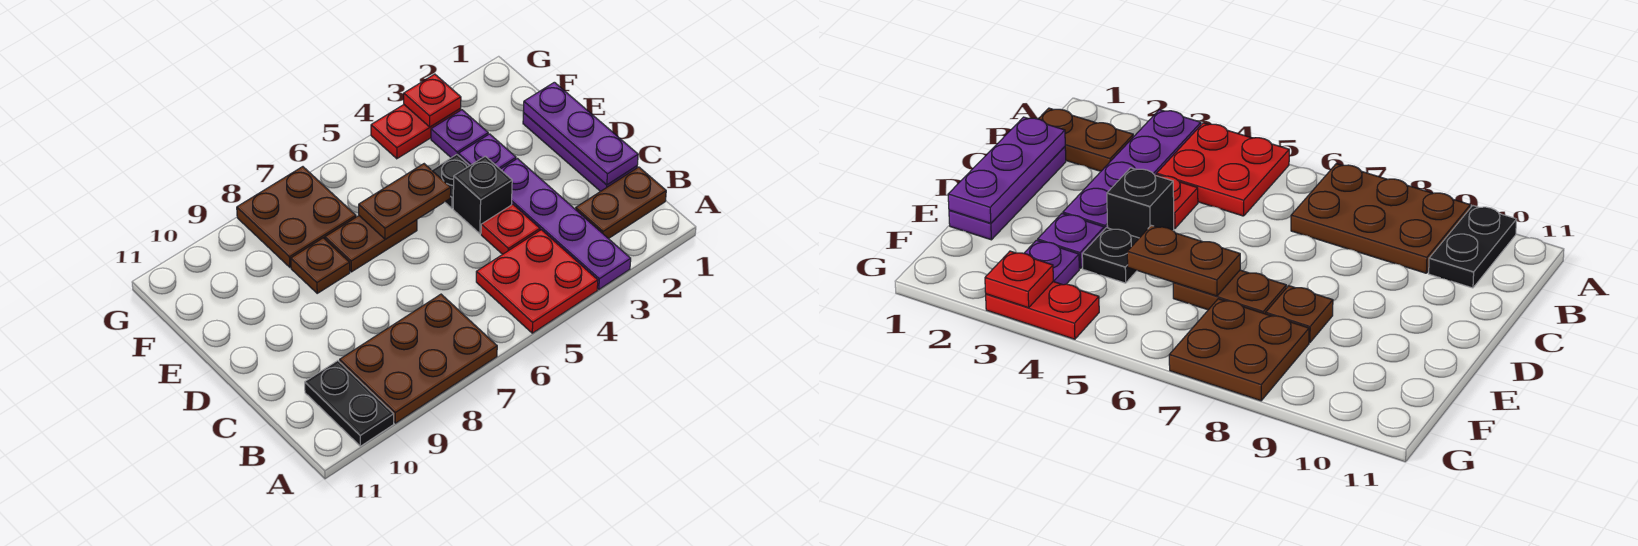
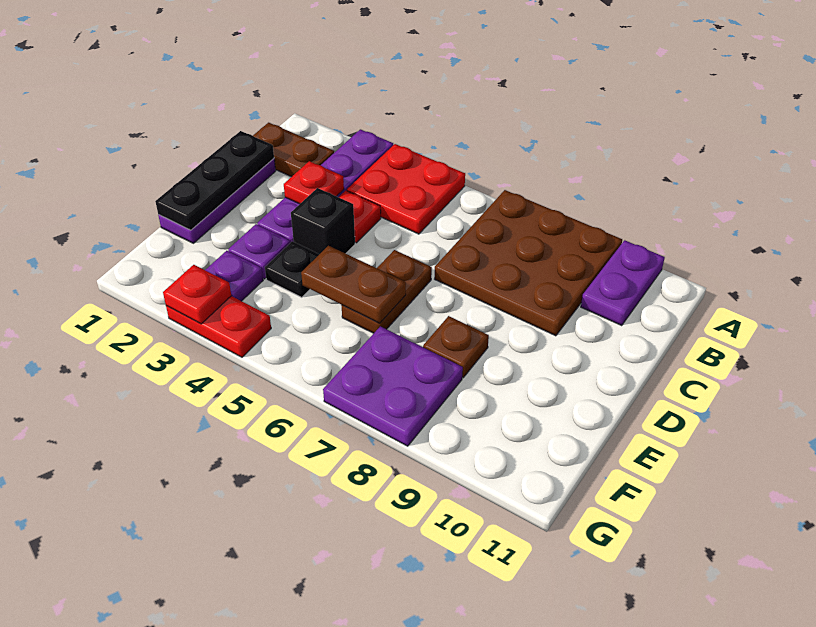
brown plate A7:B9 level 1 -> brown plate A7:C9 level 1
black plate A10:B10 level 1 -> purple plate A10:B10 level 1
purple plate C1:E1 level 2 -> black plate C1:E1 level 2
none -> red plate C3 level 2
brown plate E6:E7 level 1 -> brown plate D6:E6 level 1
brown plate F7:G8 level 1 -> purple plate F7:G8 level 1

